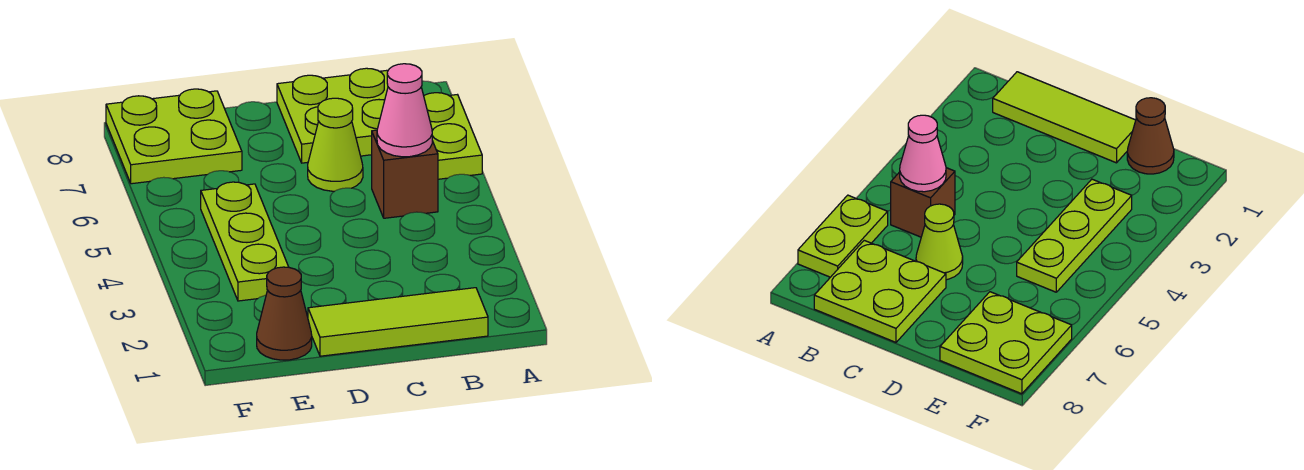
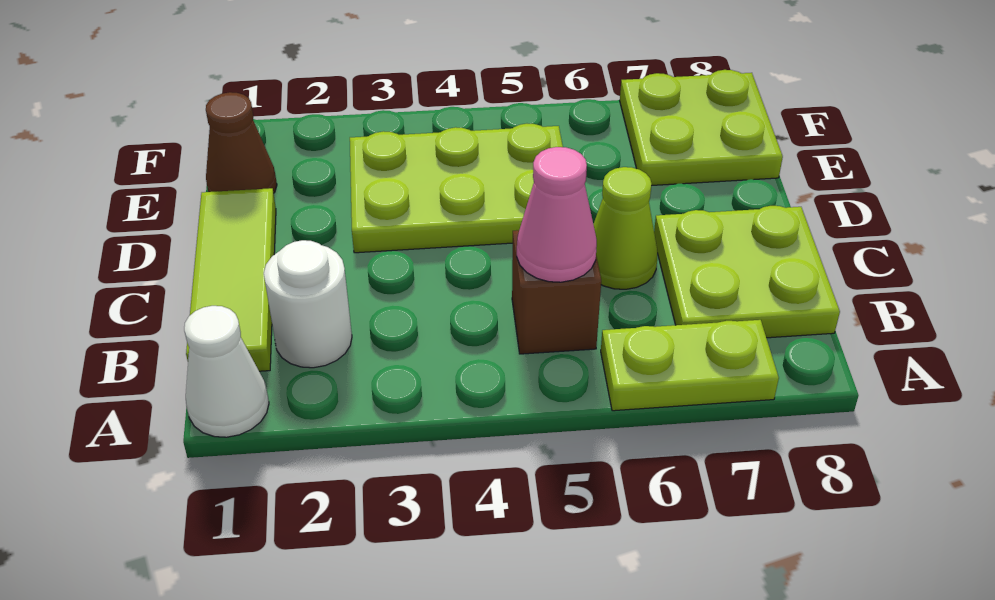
none -> white cone A1 level 1
none -> white round brick B2 level 1
lime plate E3:E5 level 1 -> lime plate D3:E5 level 1

